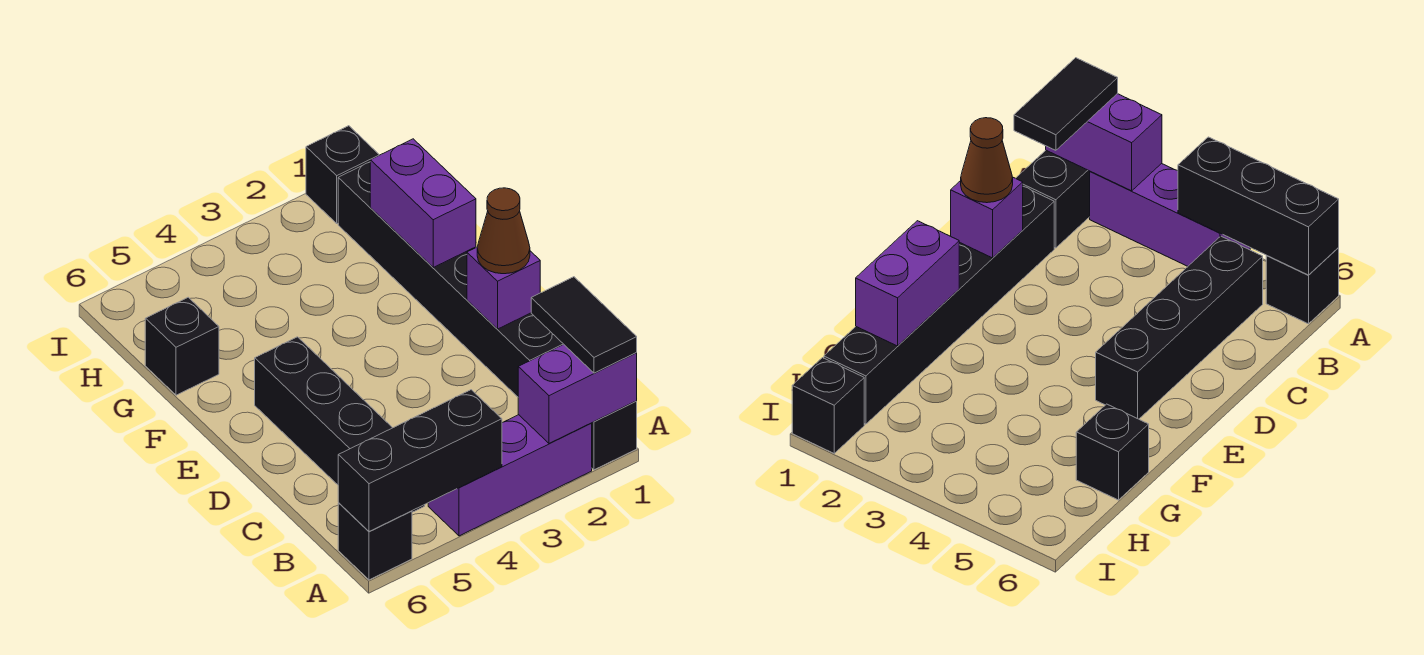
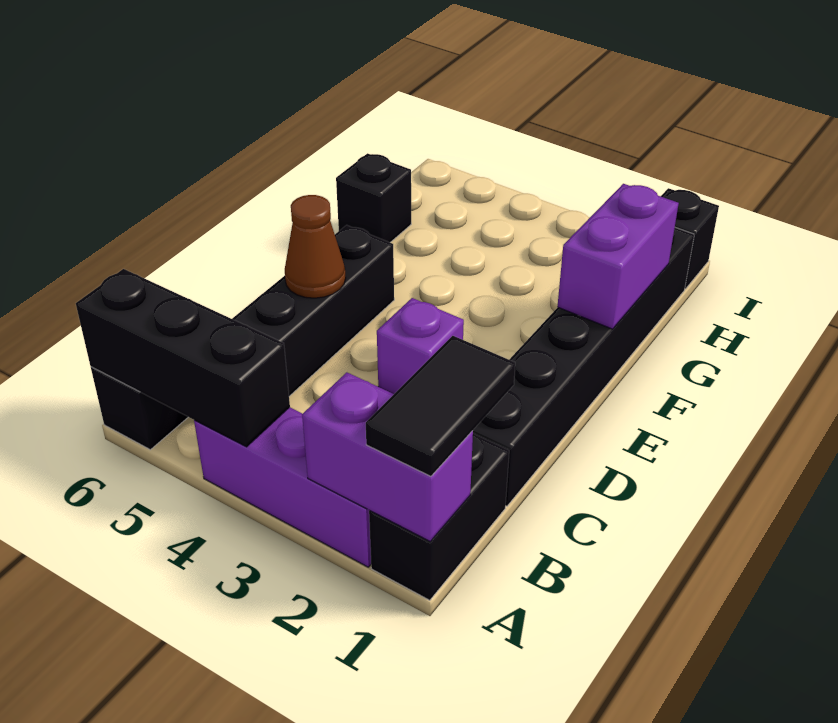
purple brick D1 level 2 -> purple brick D3 level 1
brown cone D1 level 3 -> brown cone D5 level 2

